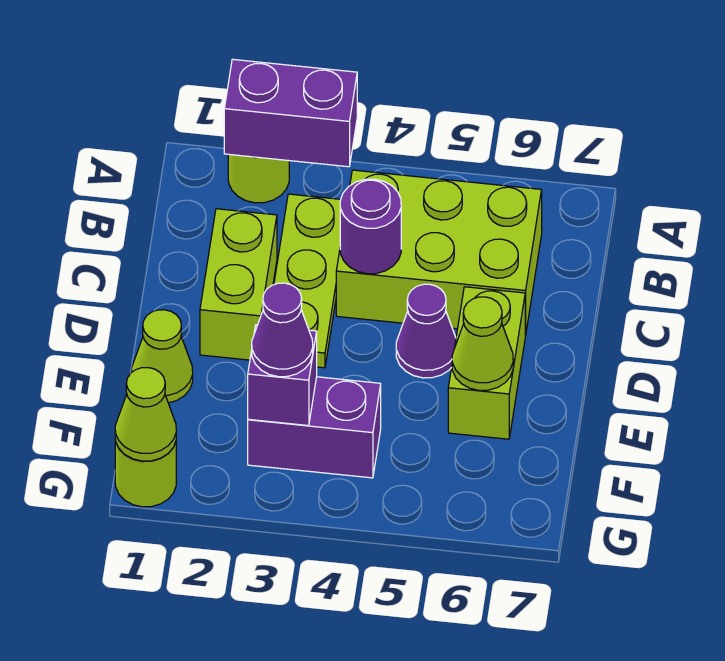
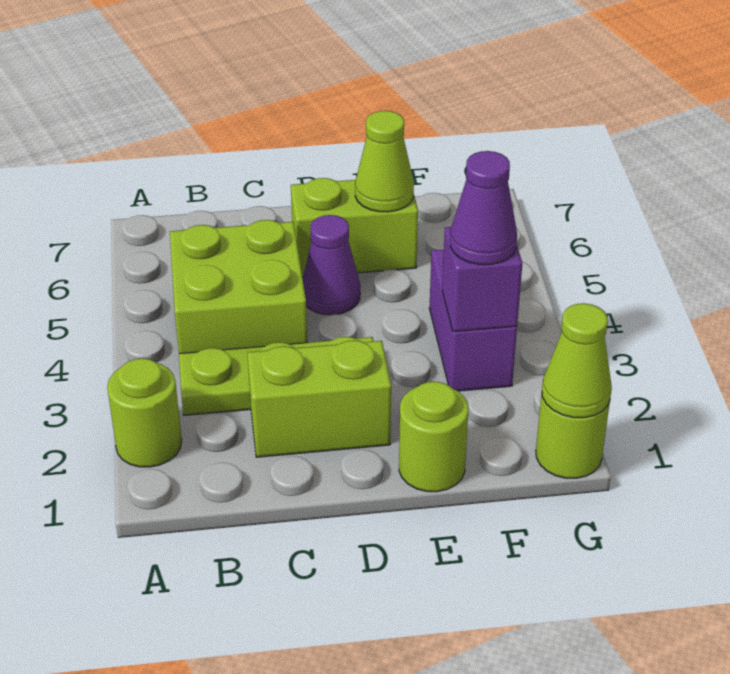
purple brick A2:A3 level 2 -> none
lime brick B4:C6 level 1 -> lime brick B4:C5 level 1
purple round brick C4 level 2 -> none
lime cone E1 level 1 -> lime round brick E1 level 1

